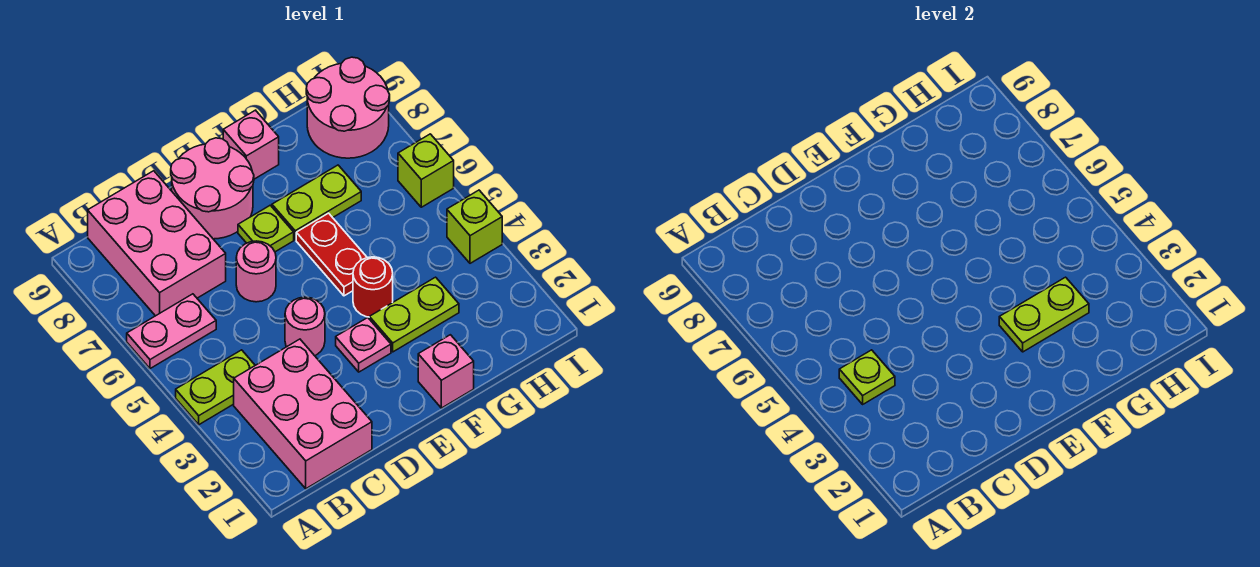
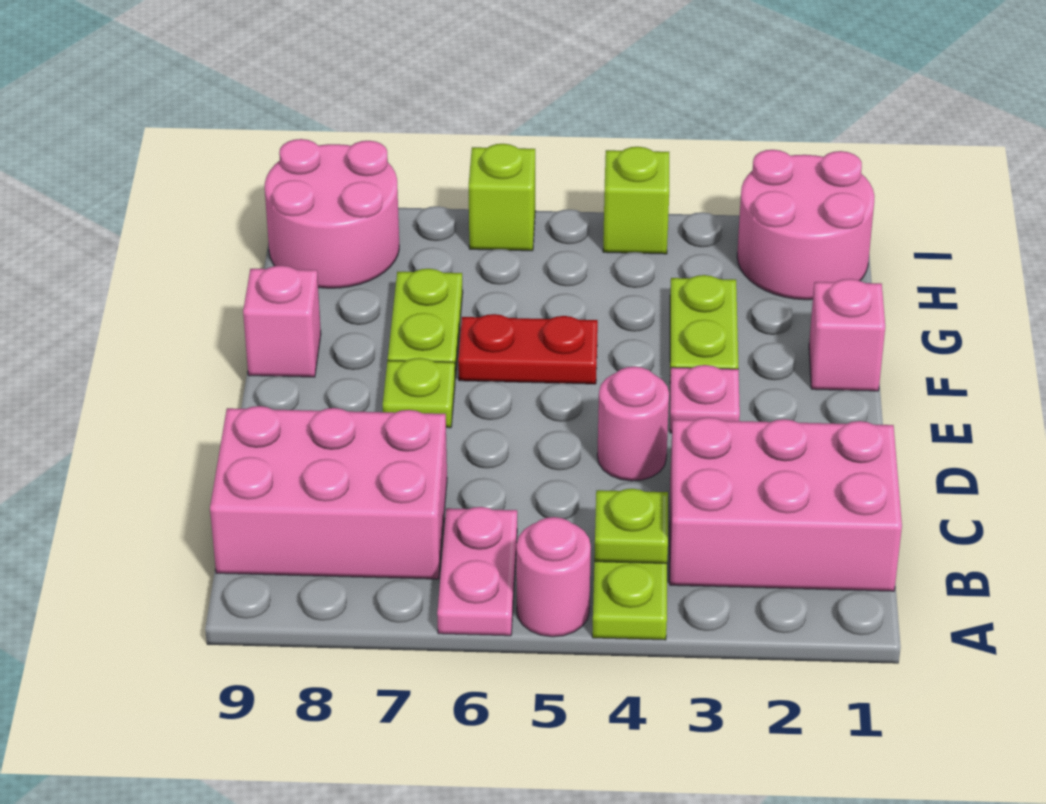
pink round brick D6 level 1 -> pink round brick A5 level 1
pink round brick D8:E9 level 1 -> pink round brick H1:I2 level 1
lime plate F3:G3 level 2 -> none
red round brick F4 level 1 -> none

